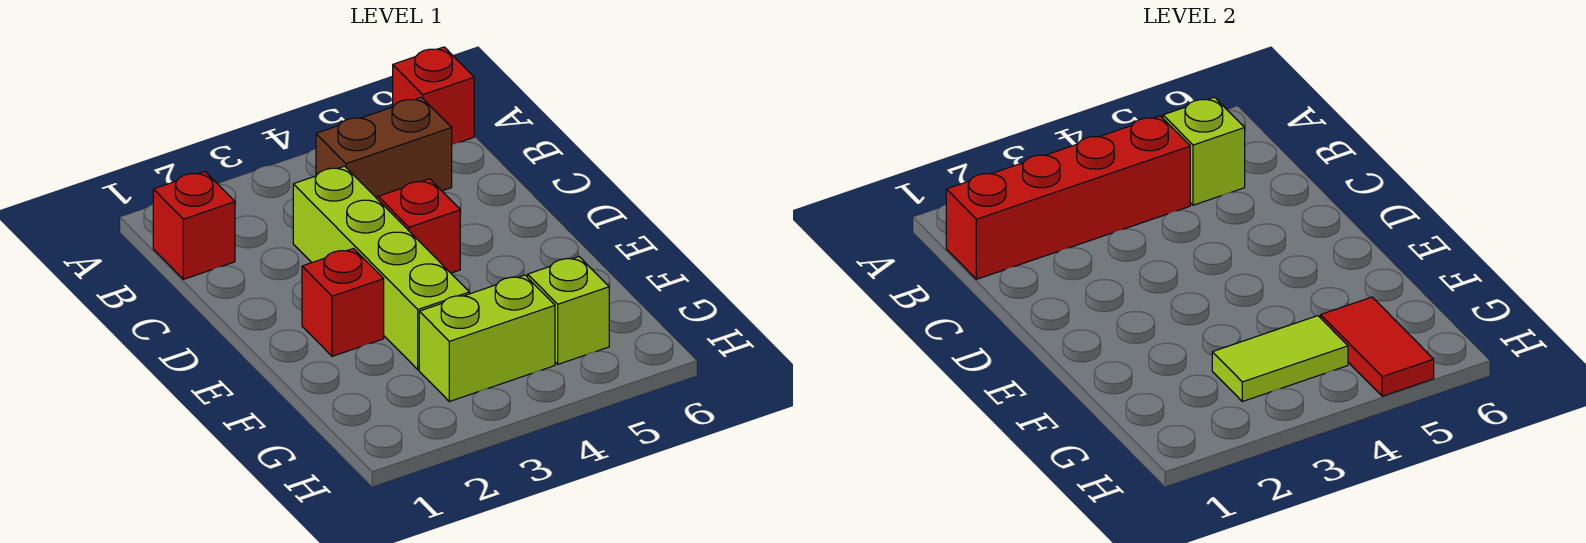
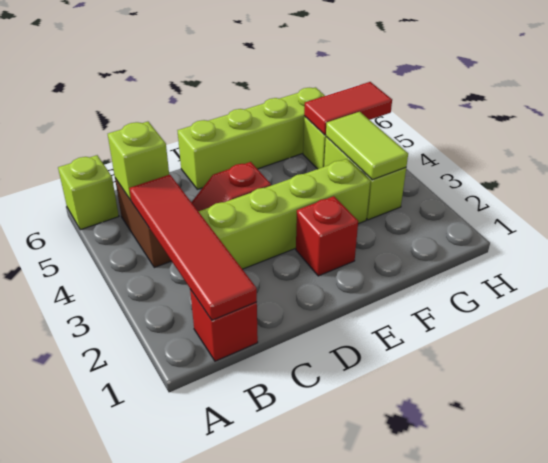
red brick A6 level 1 -> lime brick A6 level 1
red brick B1:B4 level 2 -> red tile B1:B4 level 2
none -> lime brick D6:G6 level 1

